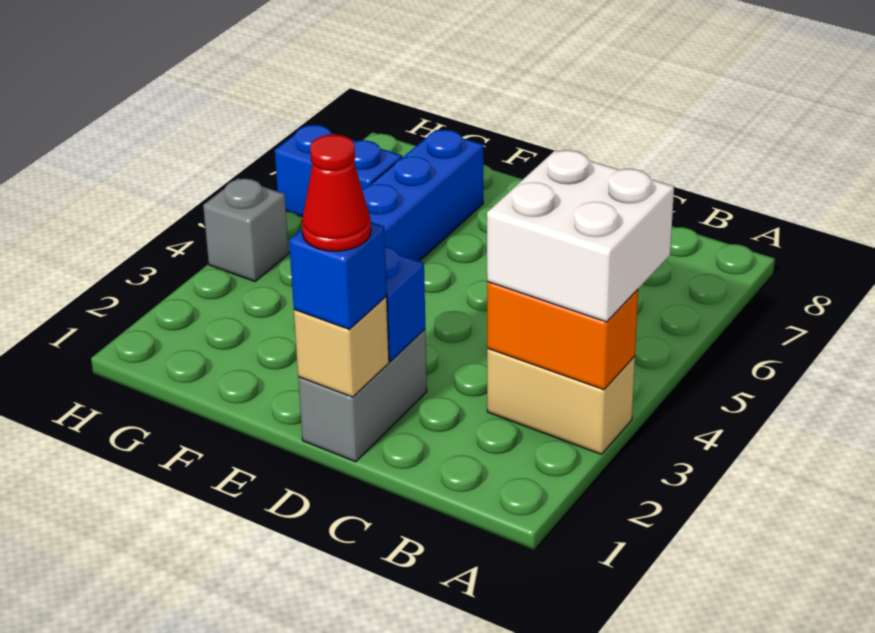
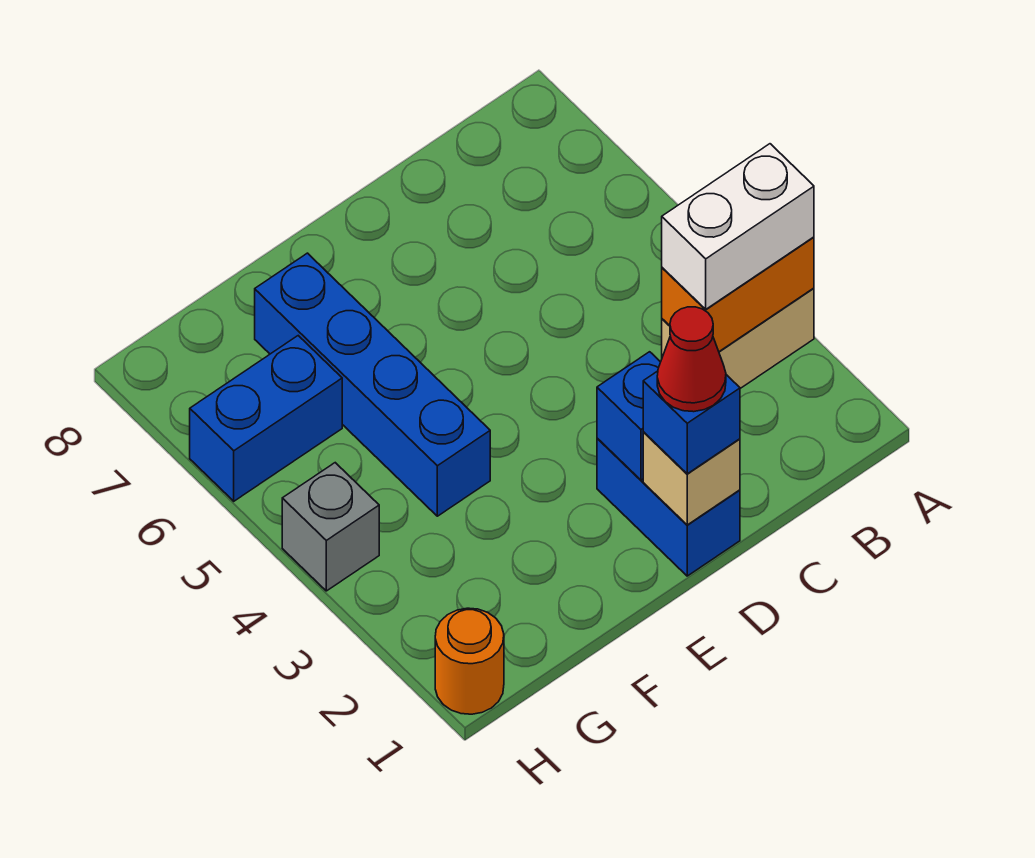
white brick A3:B4 level 3 -> white brick A3:B3 level 3
grey brick D1:D2 level 1 -> blue brick D1:D2 level 1
none -> orange round brick H1 level 1

